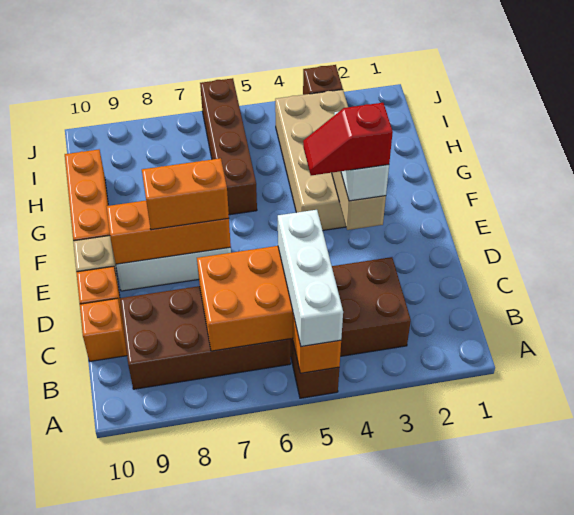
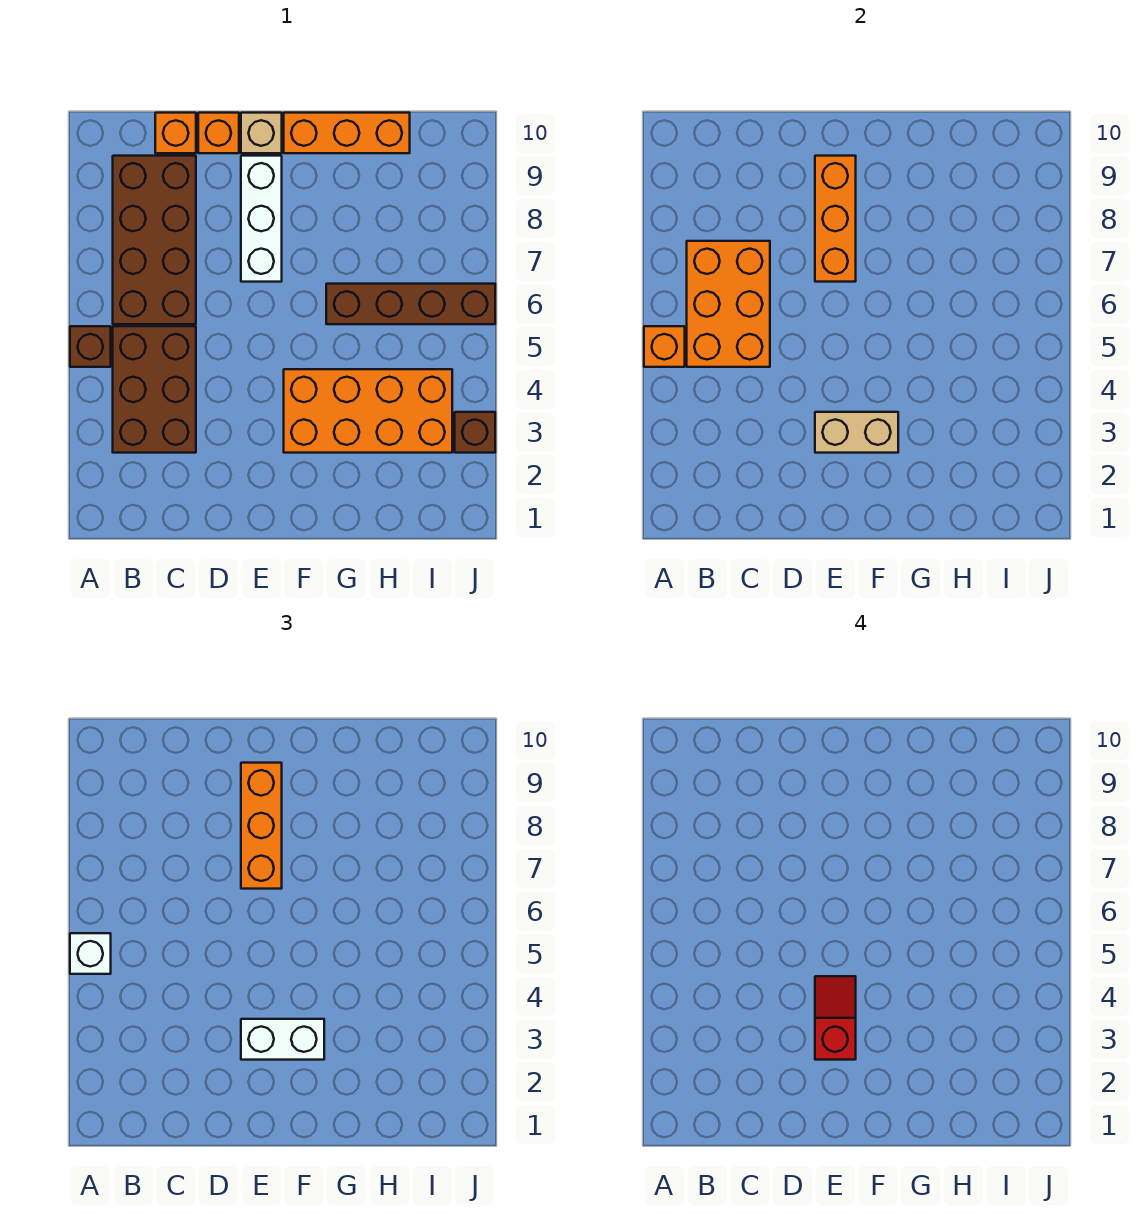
white brick A5:C5 level 3 -> white brick A5 level 3
orange brick E7:E8 level 3 -> orange brick E7:E9 level 3
tan brick F3:I4 level 1 -> orange brick F3:I4 level 1

